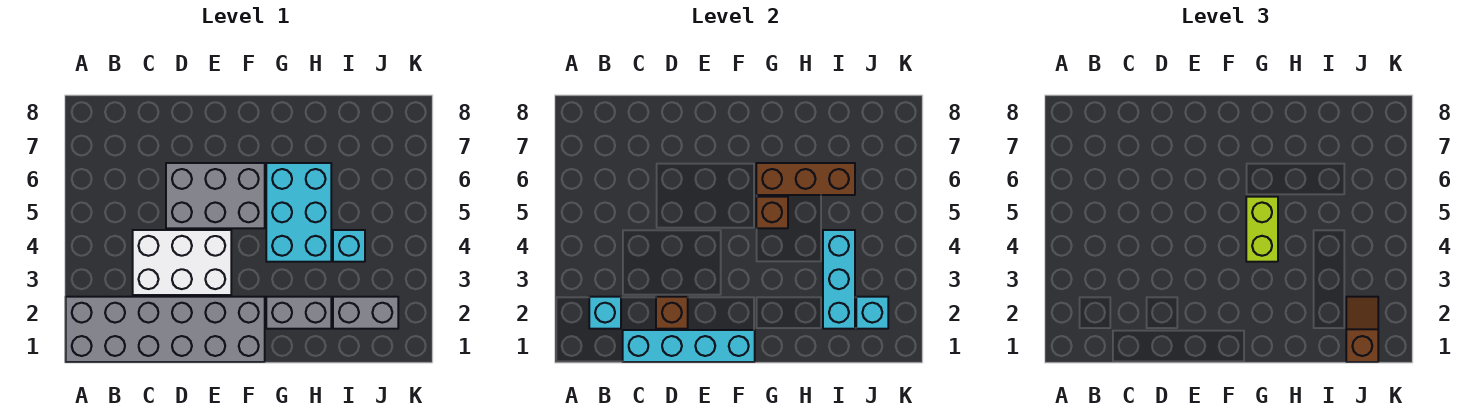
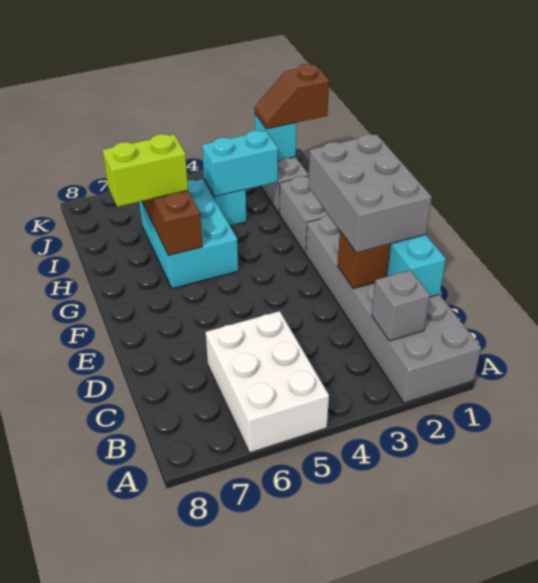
cyan brick B2 level 2 -> grey brick B2 level 2
white brick C3:E4 level 1 -> white brick A5:C6 level 1
grey brick D5:F6 level 1 -> grey brick D1:F2 level 3
cyan brick G4:H6 level 1 -> cyan brick G5:I6 level 1
lime brick G4:G5 level 3 -> lime brick H6:H7 level 3
brown brick G5 level 2 -> none
cyan brick I2:I4 level 2 -> cyan brick I3:I4 level 2

